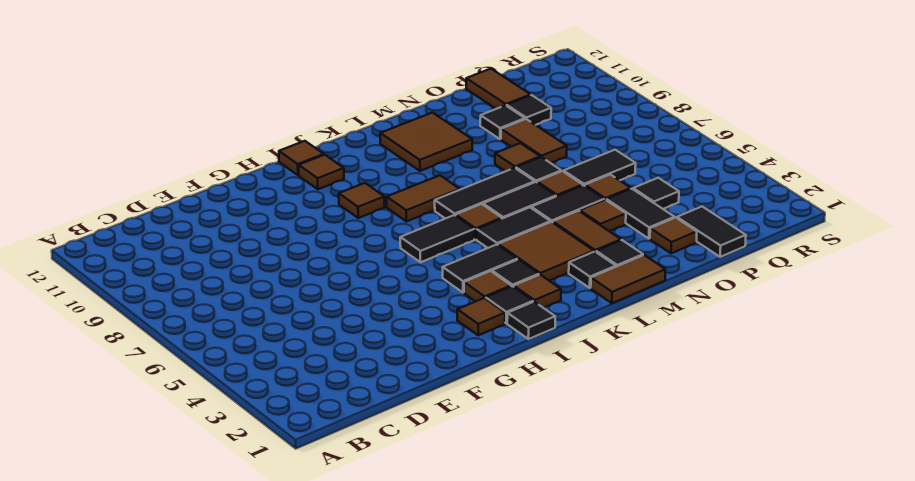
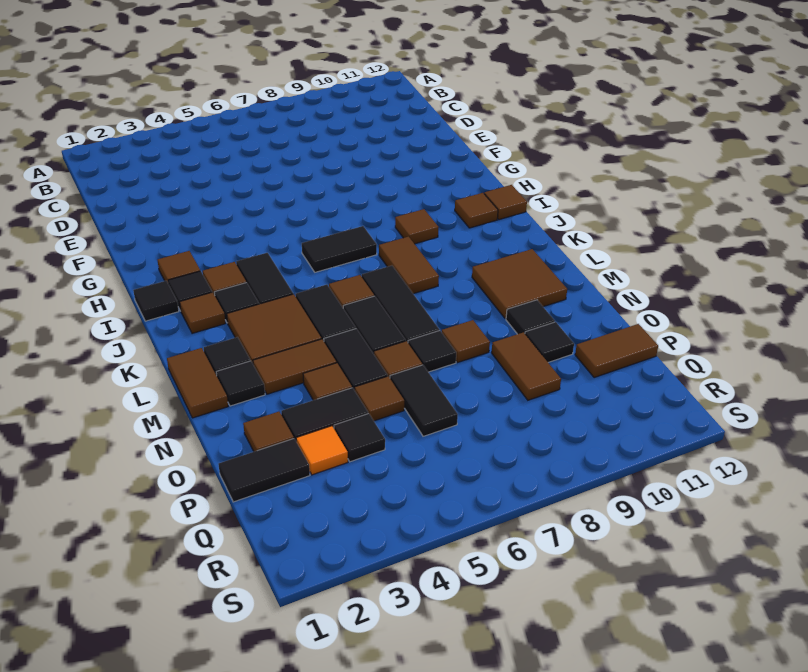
black tile I6:J6 level 1 -> black tile I6:I7 level 1
brown tile O8:O9 level 1 -> brown tile O9:P9 level 1
none -> orange tile P3 level 1
black tile P10 level 1 -> black tile N10 level 1

